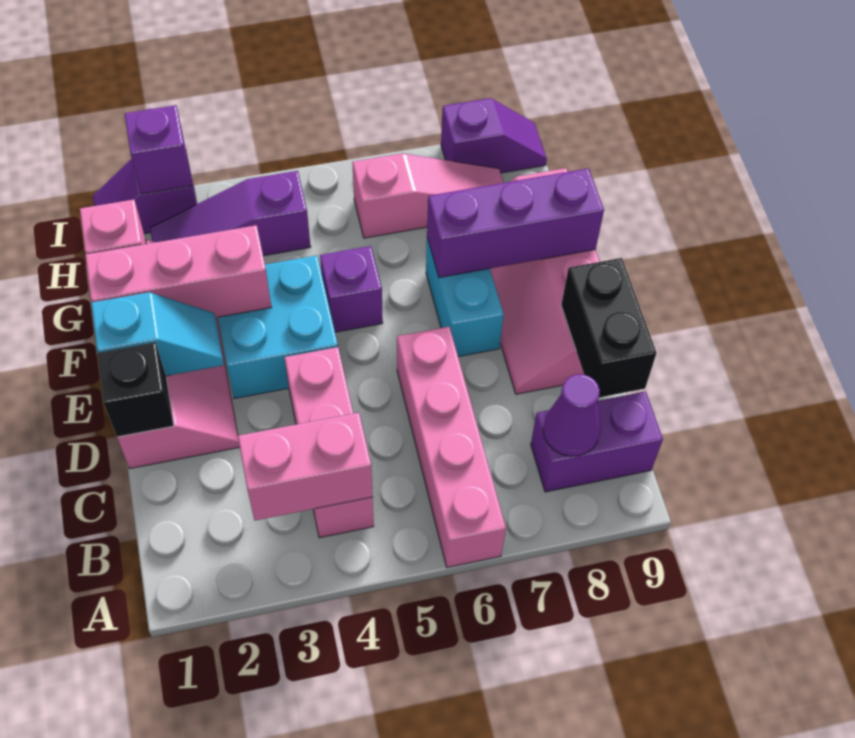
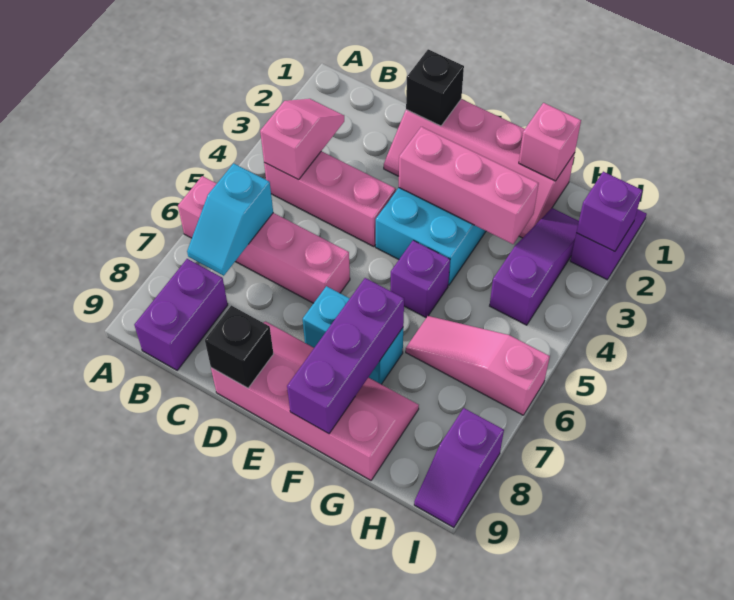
pink brick B3:B4 level 2 -> pink slope B3:B4 level 2 top 4
purple cone B8 level 2 -> none
black brick C9:D9 level 2 -> black brick D9 level 2
cyan slope E1:E2 level 2 top 1 -> cyan slope B6:B7 level 2 top 6
pink brick F1:F3 level 2 -> pink brick E3:G3 level 2
pink slope H6:H8 level 1 top 6 -> pink slope G6:I6 level 1 top I

